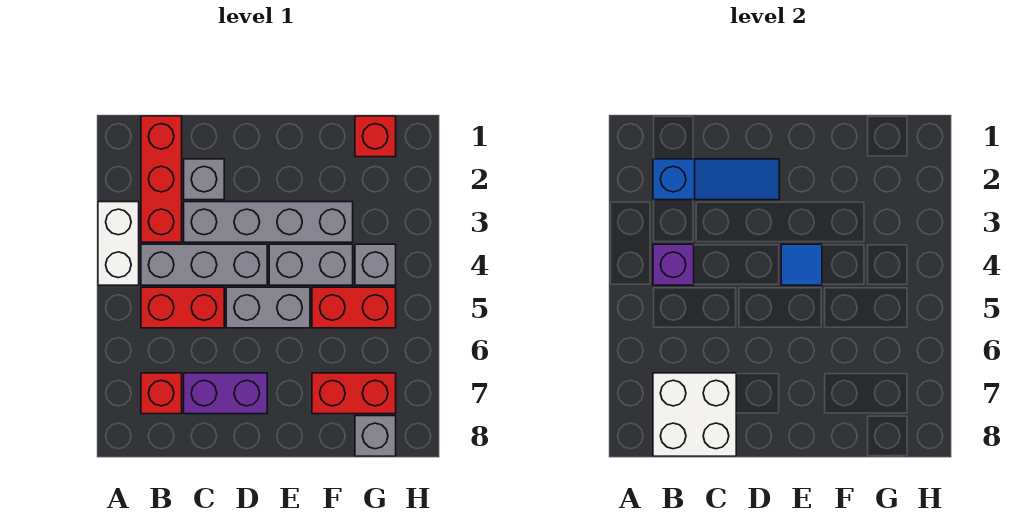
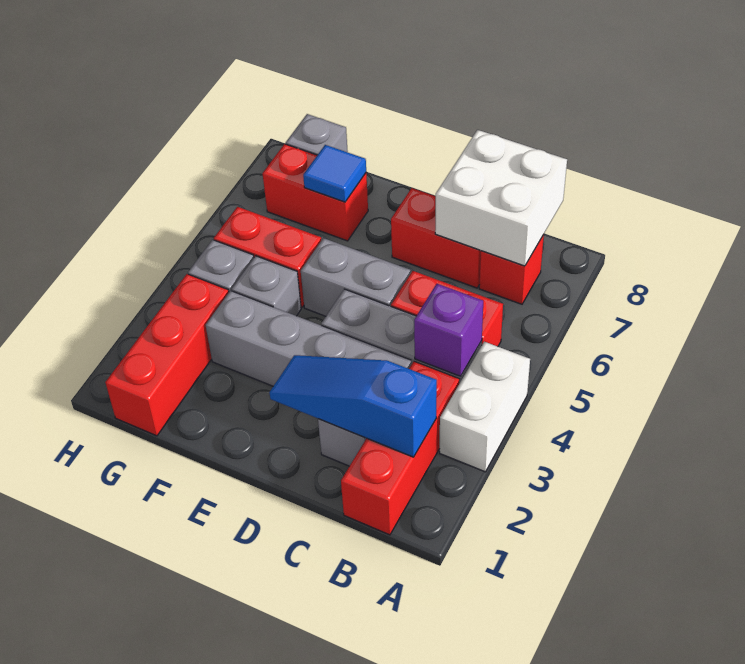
purple brick C7:D7 level 1 -> red brick C7:D7 level 1
grey brick E4:F4 level 1 -> grey brick F4 level 1
blue tile E4 level 2 -> blue tile F7 level 2
red brick G1 level 1 -> red brick G1:G3 level 1

